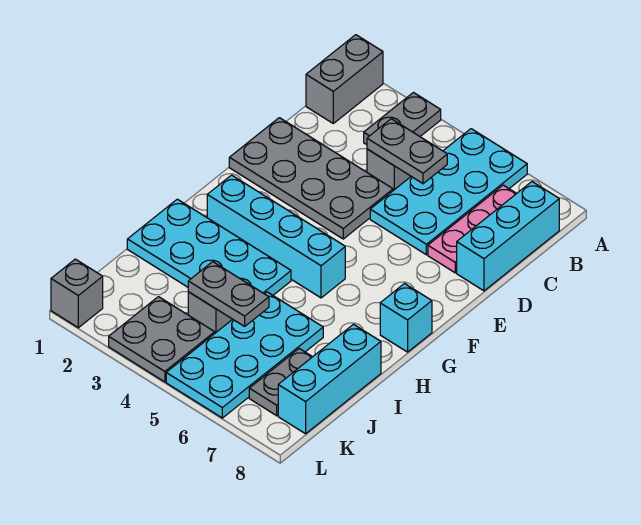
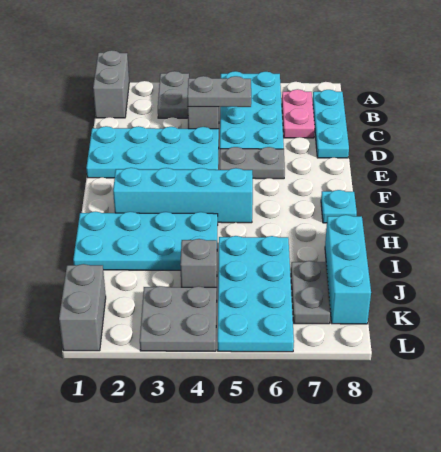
pink plate B7:D7 level 1 -> pink plate B7:C7 level 1
cyan brick B8:D8 level 1 -> cyan plate B8:D8 level 1
grey plate D1:E4 level 1 -> cyan plate D1:E4 level 1
cyan brick G8 level 1 -> cyan plate G8 level 1
grey plate J4:J5 level 2 -> grey plate E5:E6 level 1
grey brick L1 level 1 -> grey brick K1:L1 level 1

